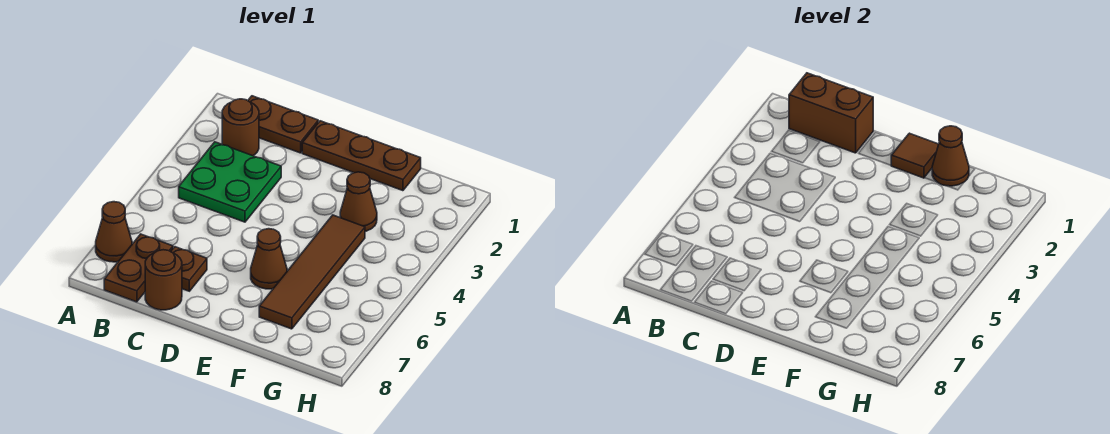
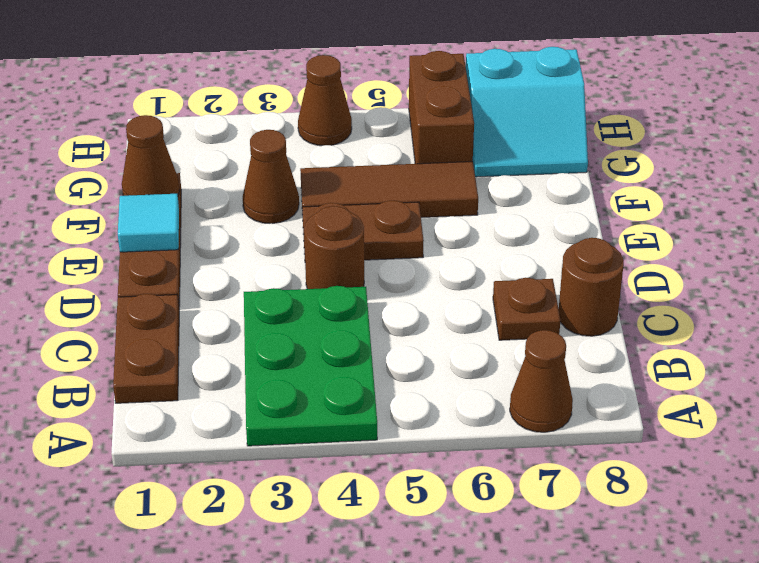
brown brick B1:C1 level 2 -> brown brick G6:H6 level 1
brown round brick B2 level 1 -> brown round brick D4 level 1
green plate B3:C4 level 1 -> green plate A3:C4 level 1
brown plate B7:B8 level 1 -> brown plate E4:E5 level 1
brown tile E1 level 2 -> cyan tile E1 level 2
brown cone E6 level 1 -> brown cone H4 level 1
brown tile F4:F7 level 1 -> brown tile F4:F6 level 1
none -> cyan slope G7:H8 level 1 top H

